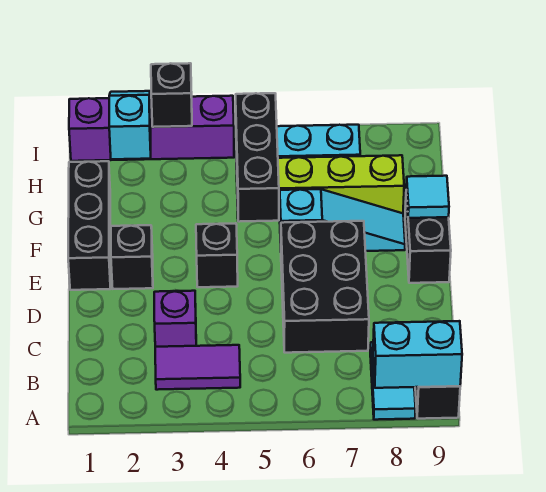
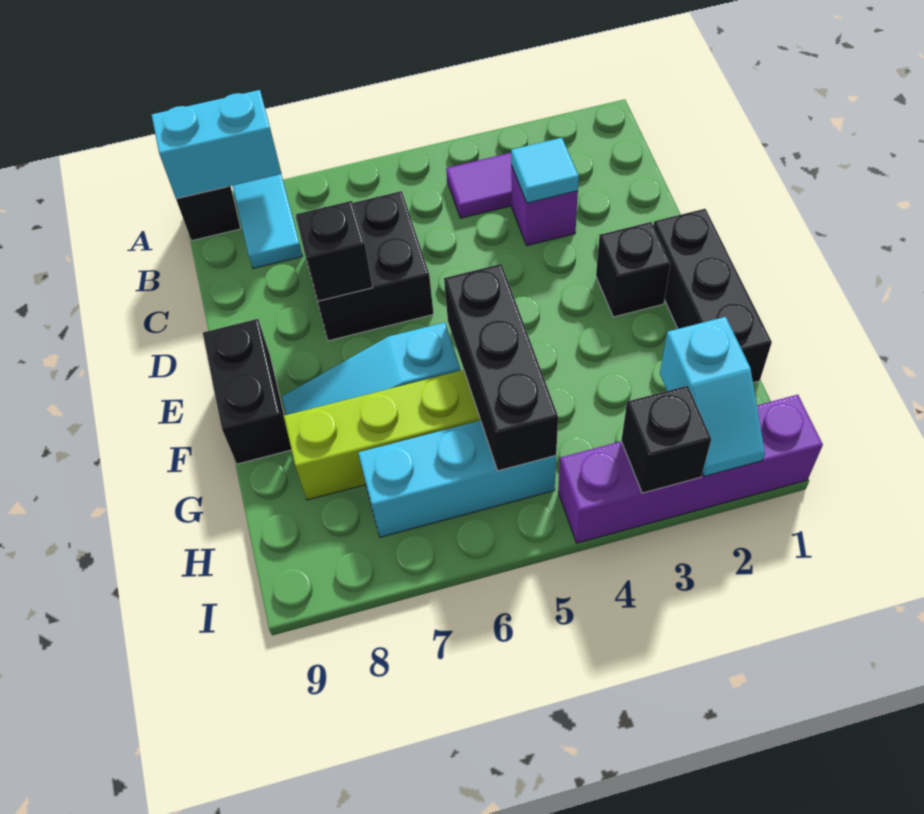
black brick C6:E7 level 1 -> black brick C6:D7 level 1
black brick E4 level 1 -> black brick D7 level 2
cyan tile F9 level 2 -> cyan tile C3 level 2

